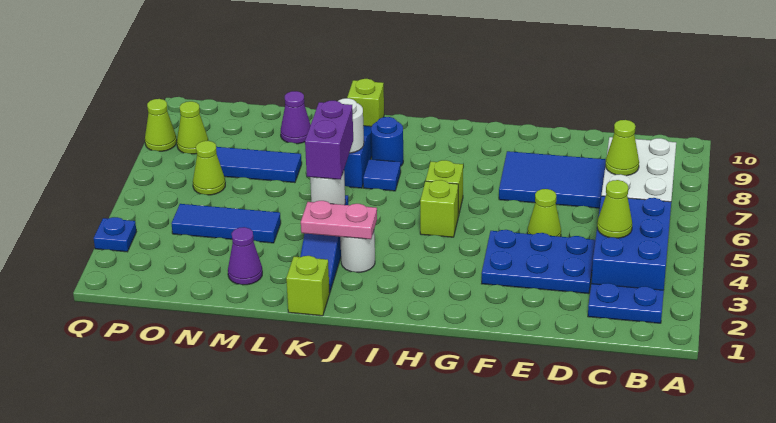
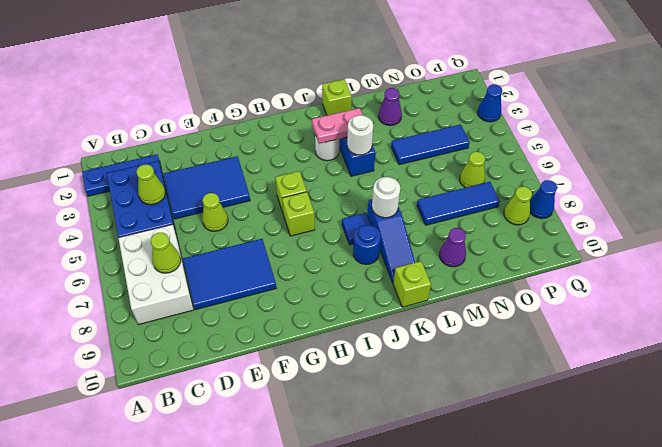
blue plate B2:C2 level 1 -> blue plate A2:C2 level 1
blue plate D3:F4 level 1 -> blue tile D3:F4 level 1
purple brick K4:K5 level 3 -> none
blue plate Q3 level 1 -> blue cone Q3 level 1
lime cone Q8 level 1 -> blue cone Q8 level 1

